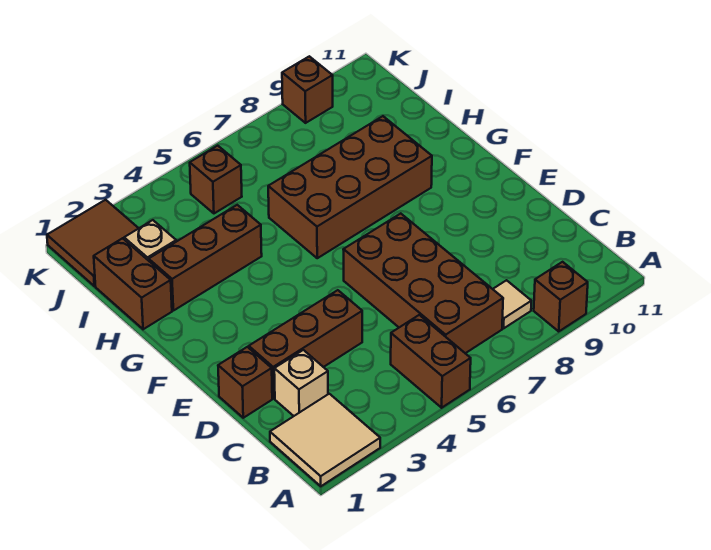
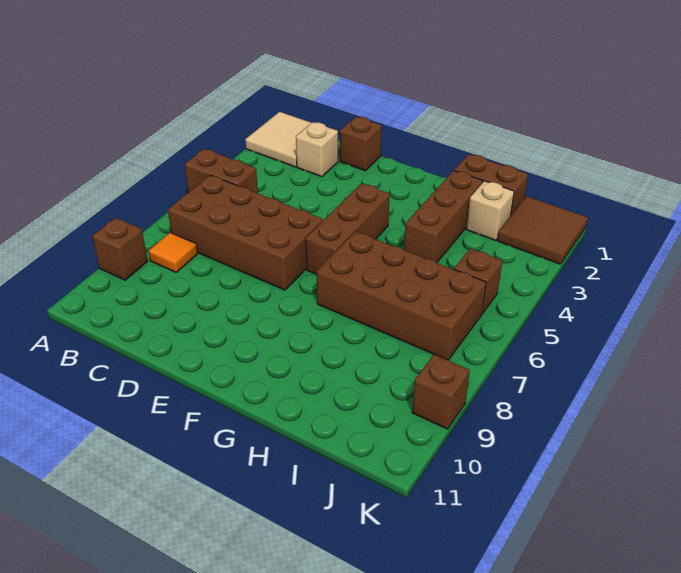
tan tile B8 level 1 -> orange tile B8 level 1
brown brick D2:D4 level 1 -> brown brick F4:F6 level 1
brown brick G6:H9 level 1 -> brown brick G6:J7 level 1

